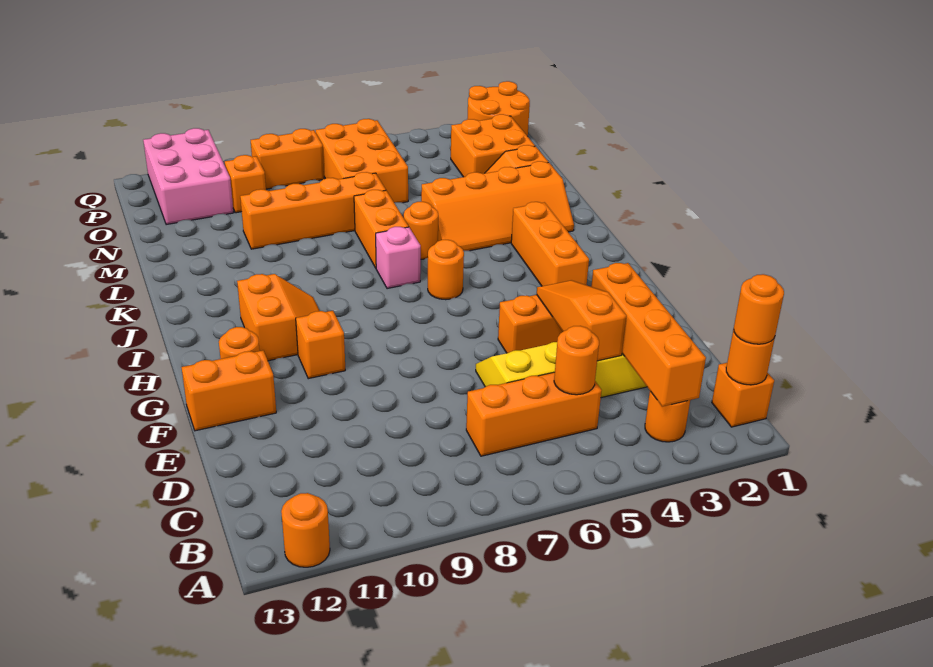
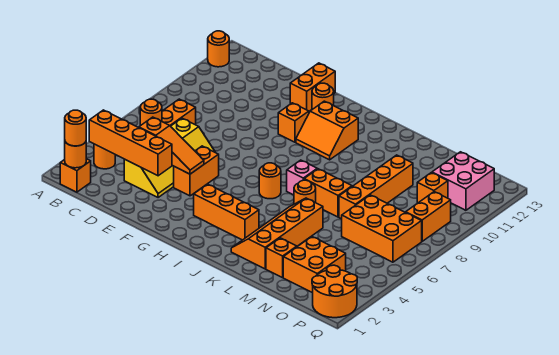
pink brick O11:Q12 level 1 -> pink brick O11:P12 level 1

